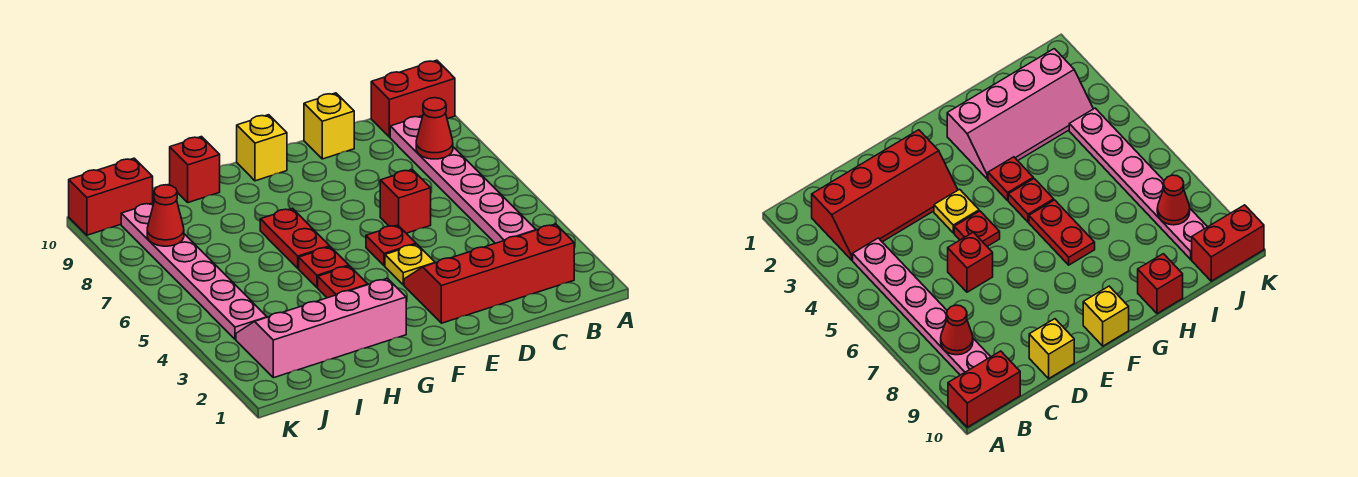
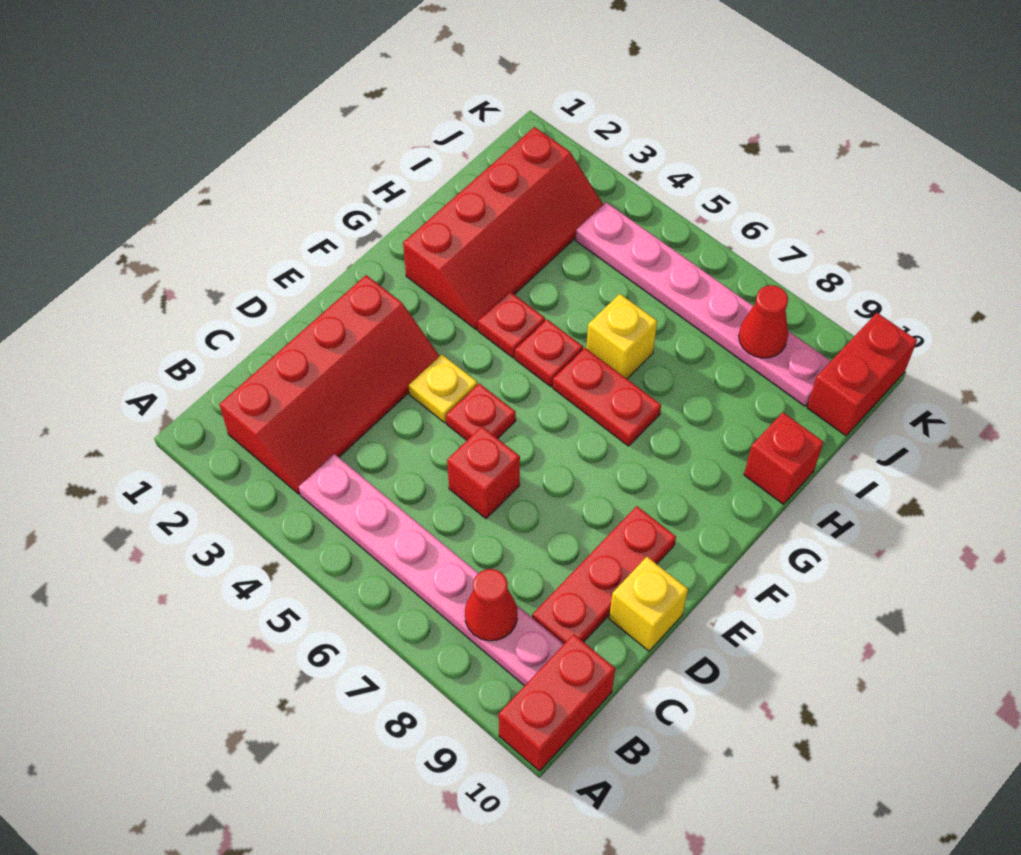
none -> red plate C9:E9 level 1
yellow brick F10 level 1 -> yellow brick H6 level 1
pink slope G2:J3 level 1 top 2 -> red slope G2:J3 level 1 top 2

